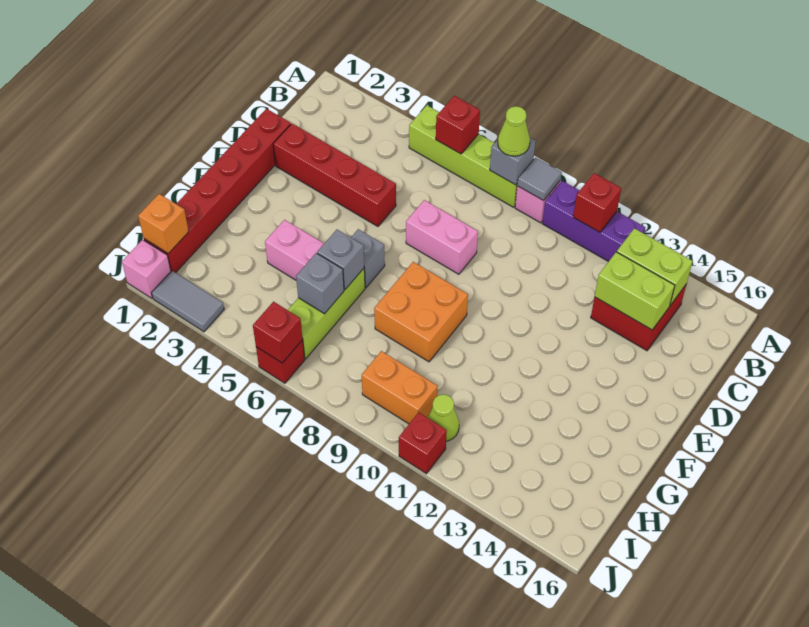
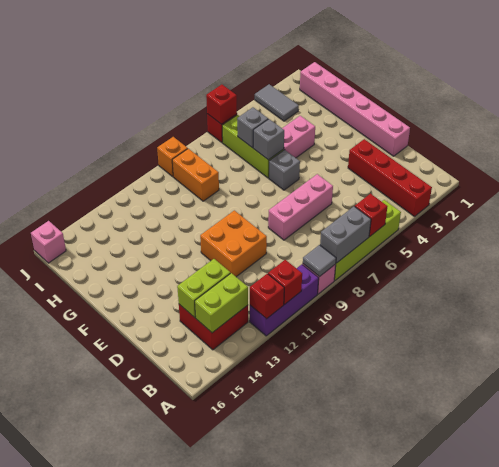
grey brick A8 level 2 -> grey brick A7:A8 level 2
lime cone A8 level 3 -> none
red brick D1:I1 level 1 -> pink brick D1:I1 level 1
red brick D2:D5 level 1 -> red brick A3:D3 level 1
pink brick D7:D8 level 1 -> pink brick D6:D8 level 1
orange brick F8:G9 level 1 -> orange brick D10:E11 level 1
orange brick I1 level 2 -> orange brick J9 level 1
orange brick I9:I10 level 1 -> orange brick H9:I9 level 1
lime cone I11 level 1 -> none
pink brick J1 level 1 -> pink brick J16 level 1
grey tile J2:J3 level 1 -> grey tile I3:J3 level 1
red brick J11 level 1 -> red brick A12 level 2

